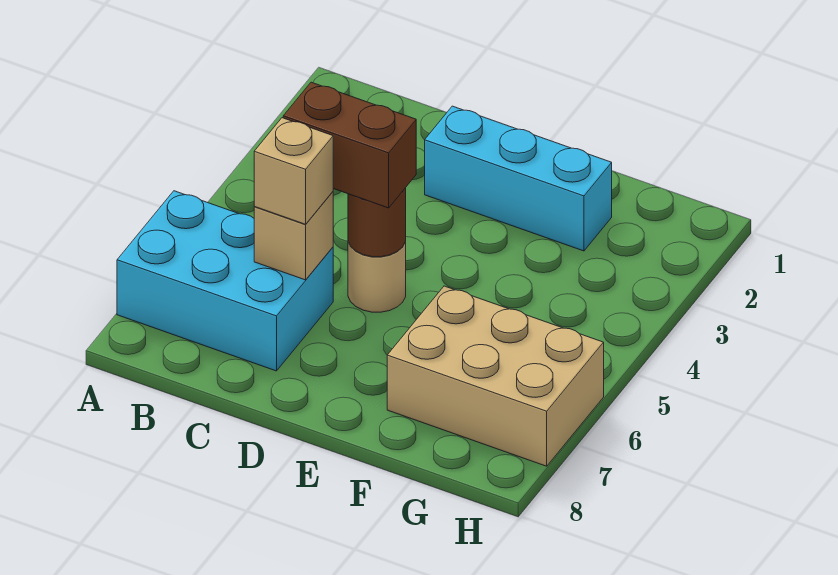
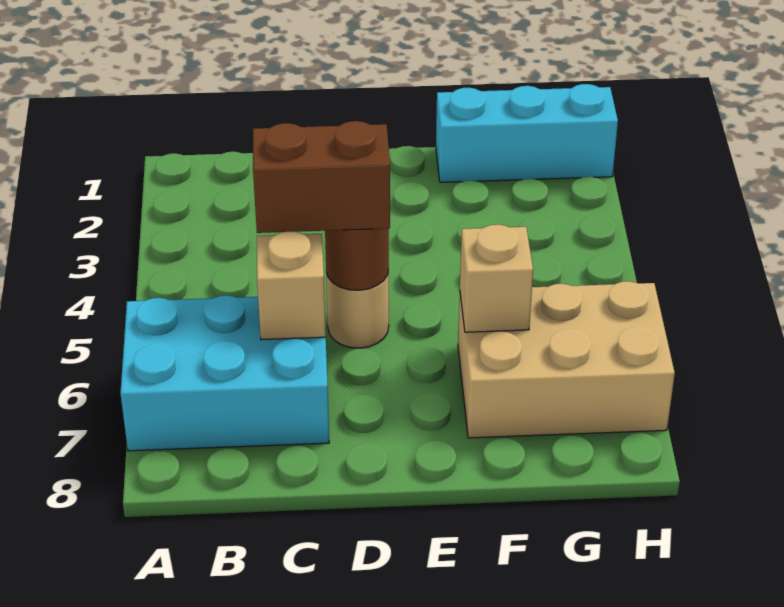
tan brick C6 level 3 -> tan brick F6 level 2
cyan brick D2:F2 level 1 -> cyan brick F1:H1 level 1

